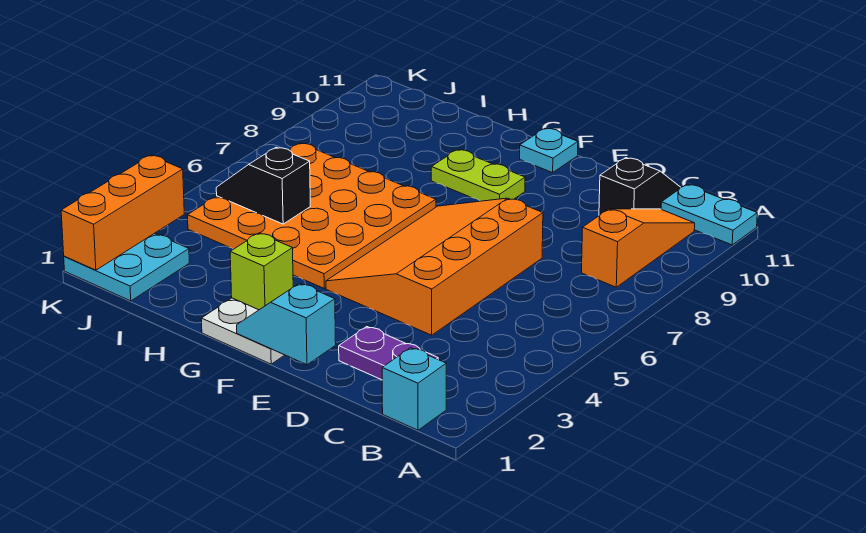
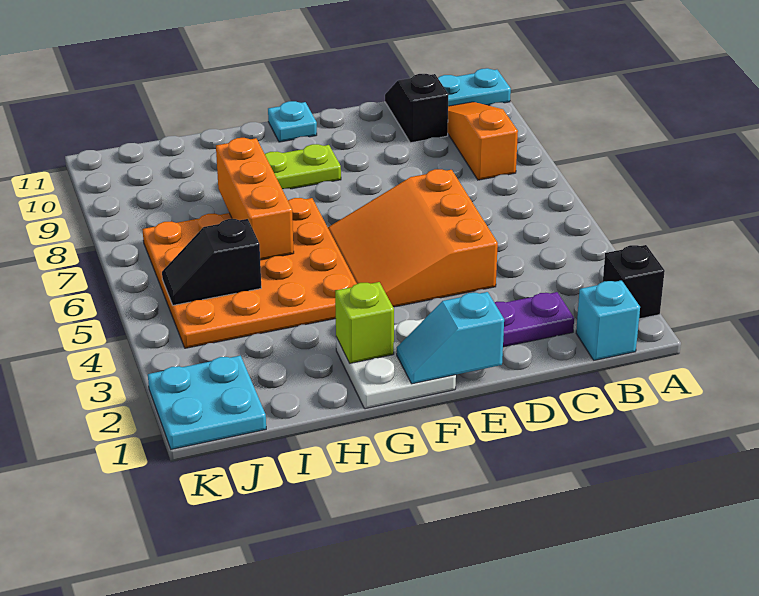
none -> black brick A2 level 1
orange slope D4:F7 level 1 top D -> orange slope D4:F6 level 1 top D
orange brick K1:K3 level 2 -> orange brick H6:H8 level 2

